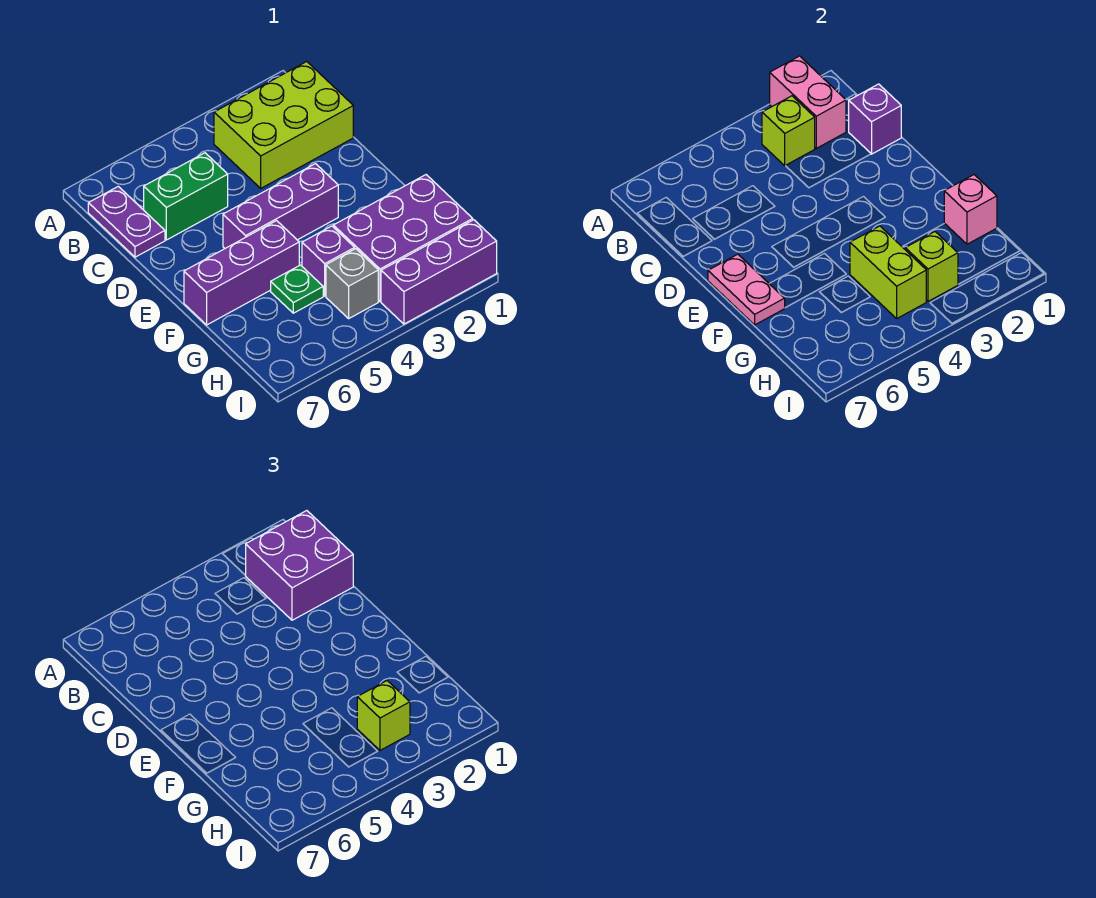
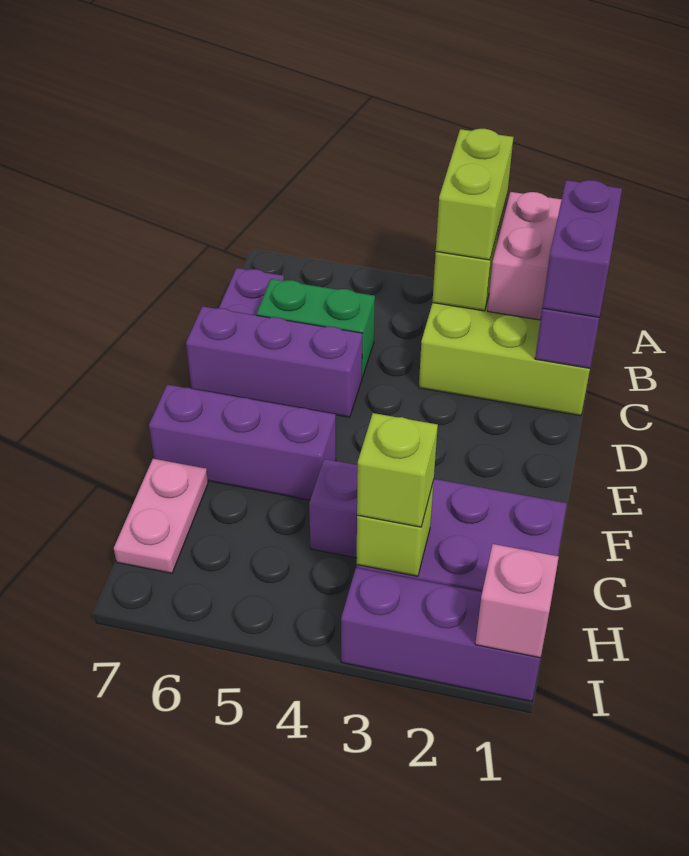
purple brick B1:C2 level 3 -> purple brick B1:C1 level 3
purple brick E3:E5 level 1 -> purple brick D5:D7 level 1
pink plate E7:F7 level 2 -> pink plate G7:H7 level 1
pink brick G1 level 2 -> pink brick I1 level 2
lime brick G4:H4 level 2 -> lime brick A3:B3 level 3
green plate G5 level 1 -> none
grey brick H4 level 1 -> none

